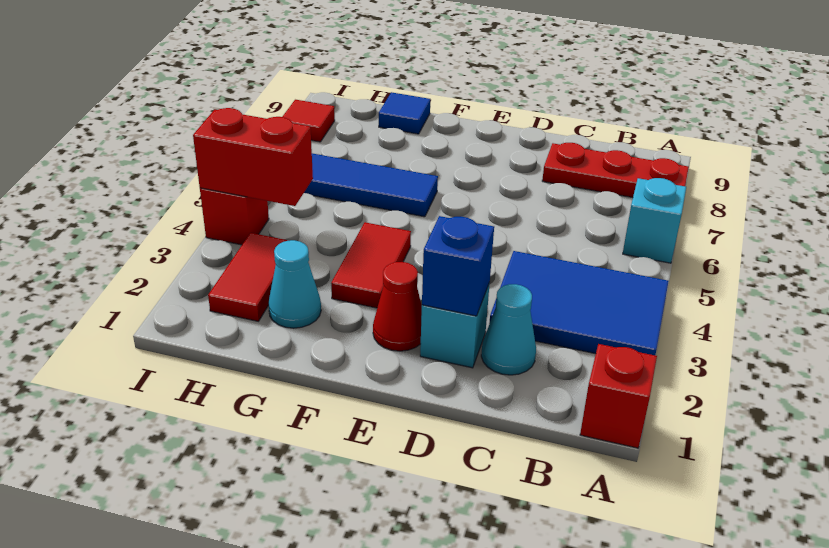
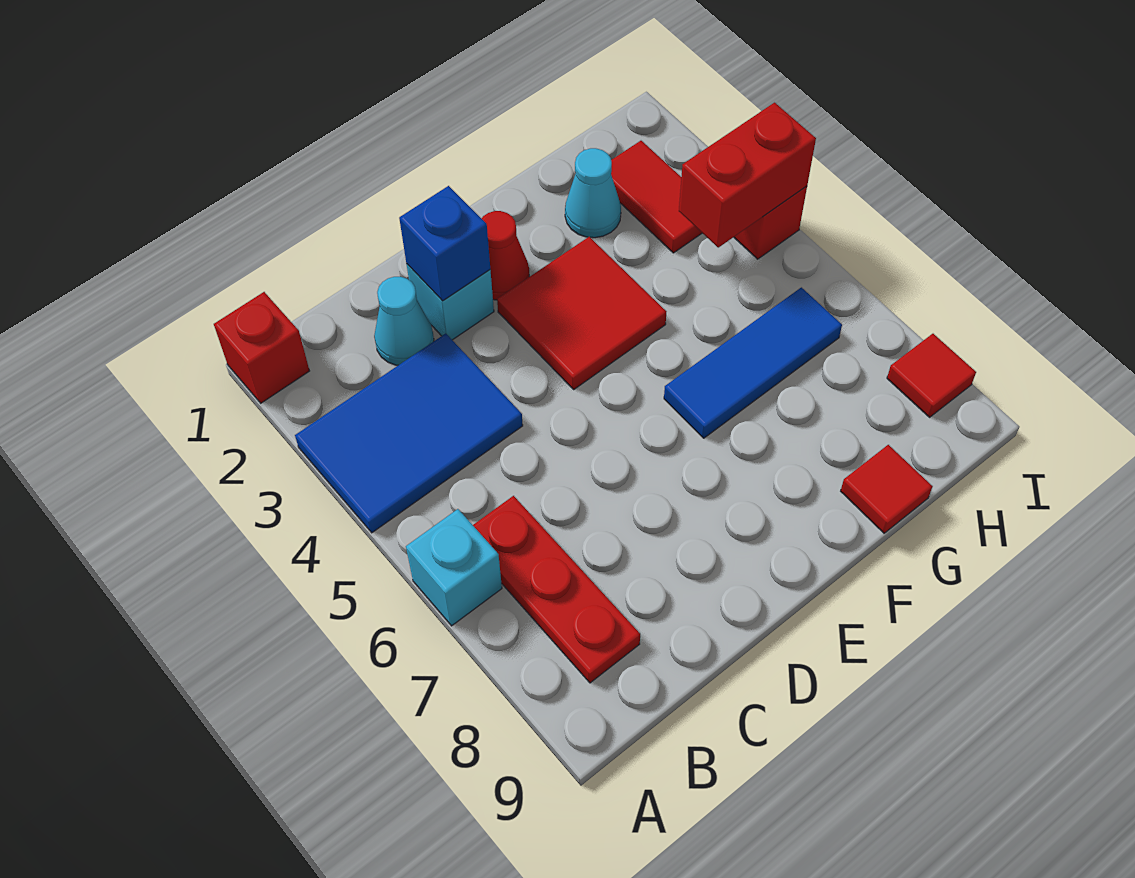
red plate A8:C8 level 1 -> red plate B6:B8 level 1
red tile F3:F4 level 1 -> red tile E3:F4 level 1
blue tile G9 level 1 -> red tile G9 level 1

